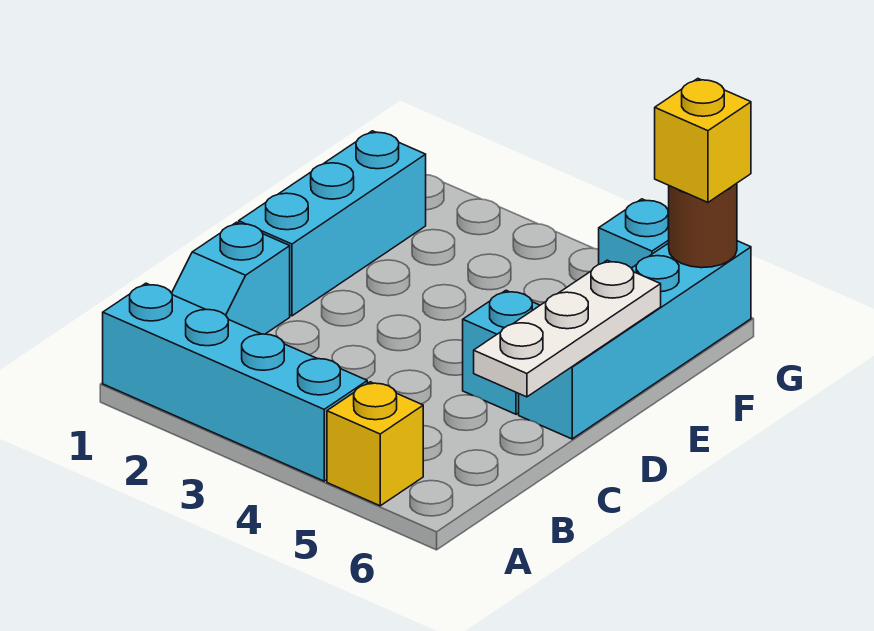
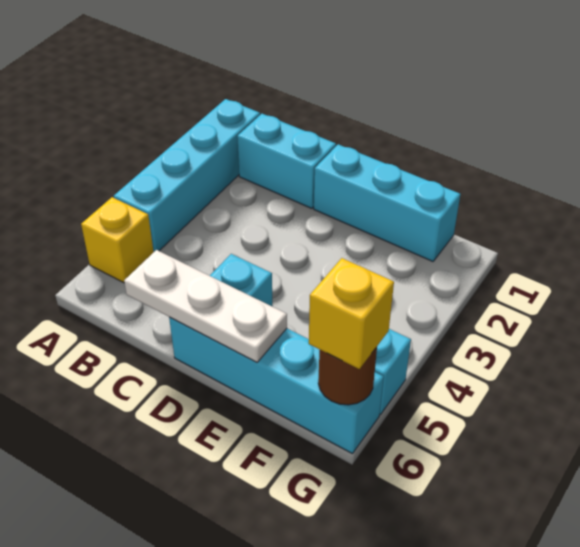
cyan slope B1:C1 level 1 top C -> cyan brick B1:C1 level 1

